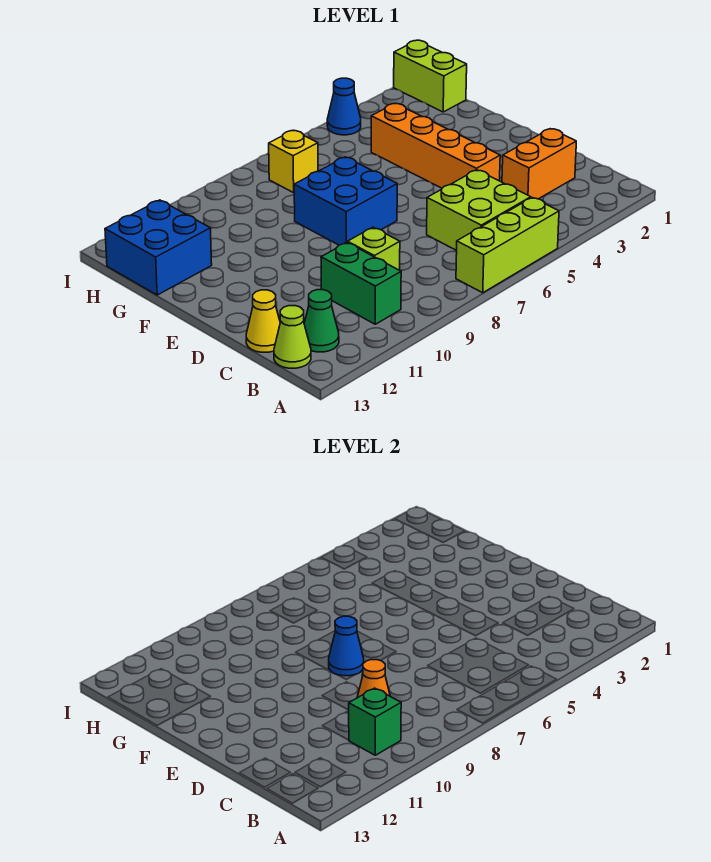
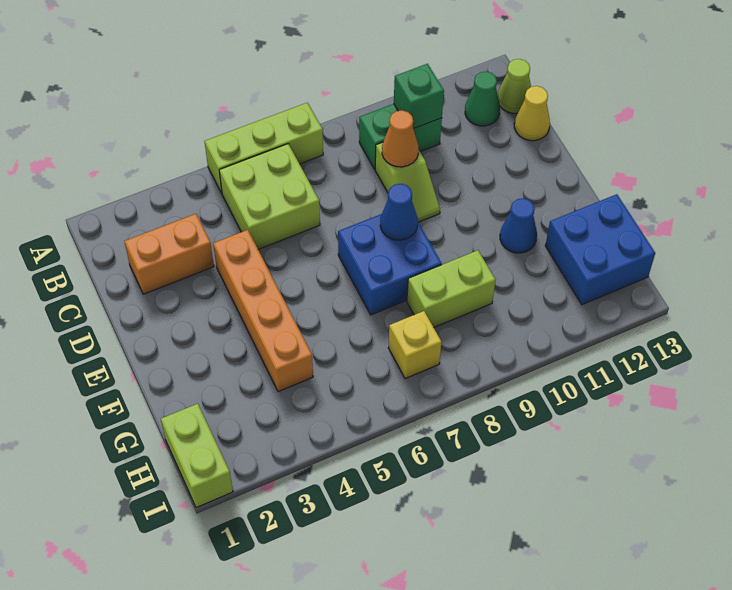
green brick B10:C10 level 1 -> green brick B9:B10 level 1
none -> lime brick G8:G9 level 1
blue cone I4 level 1 -> blue cone F11 level 1

